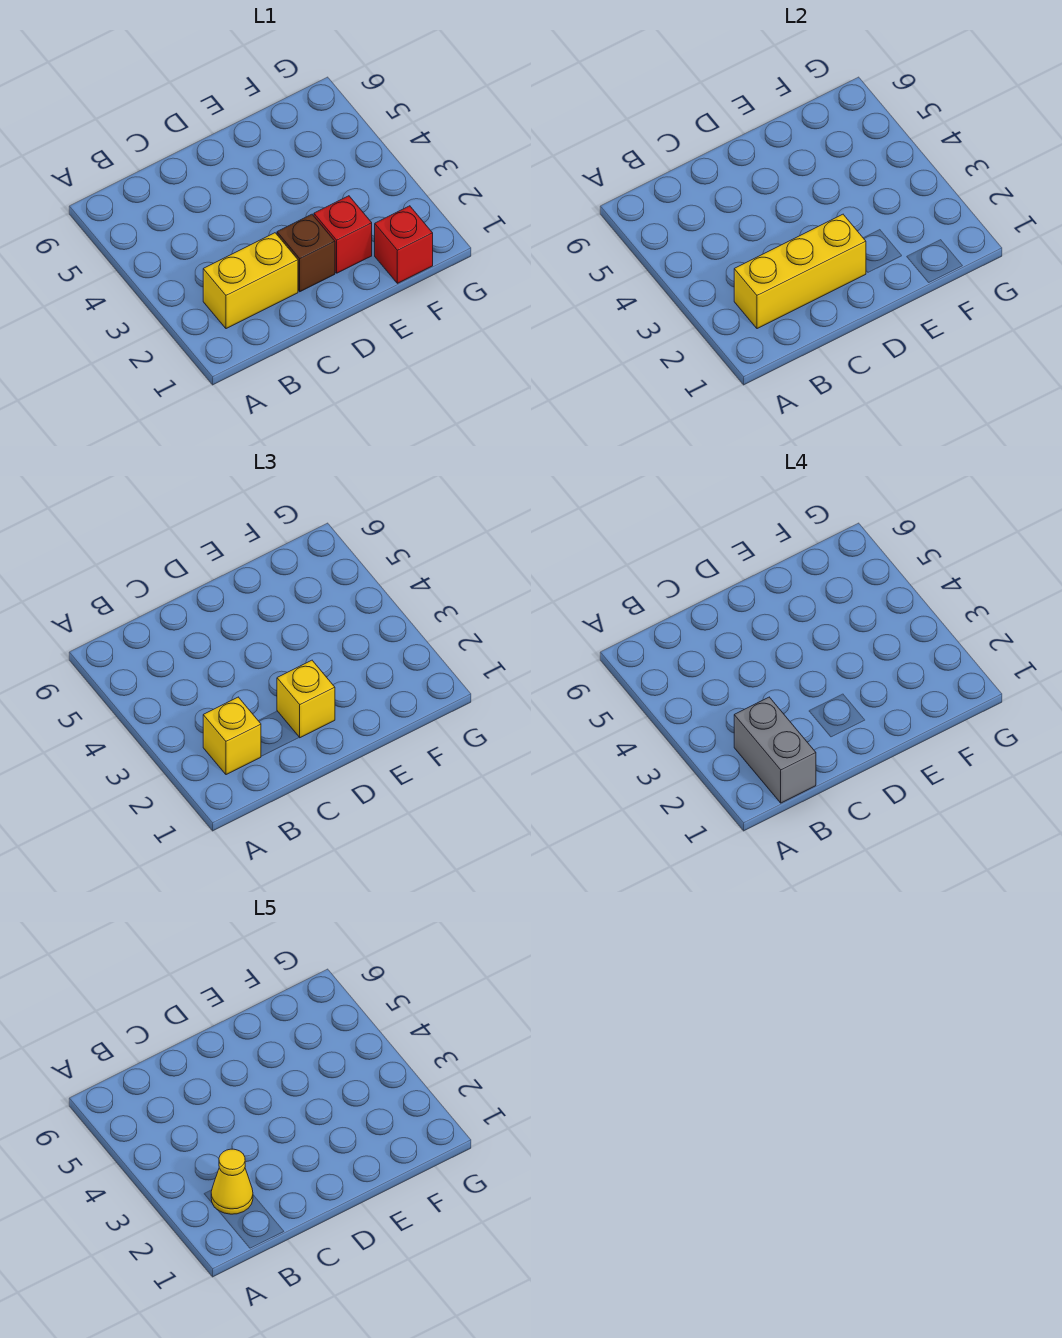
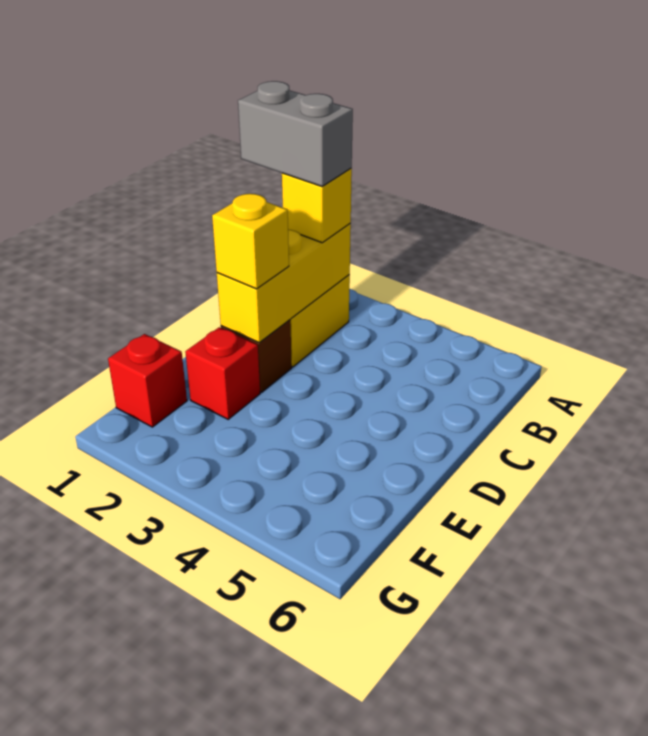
yellow cone B2 level 5 -> none

